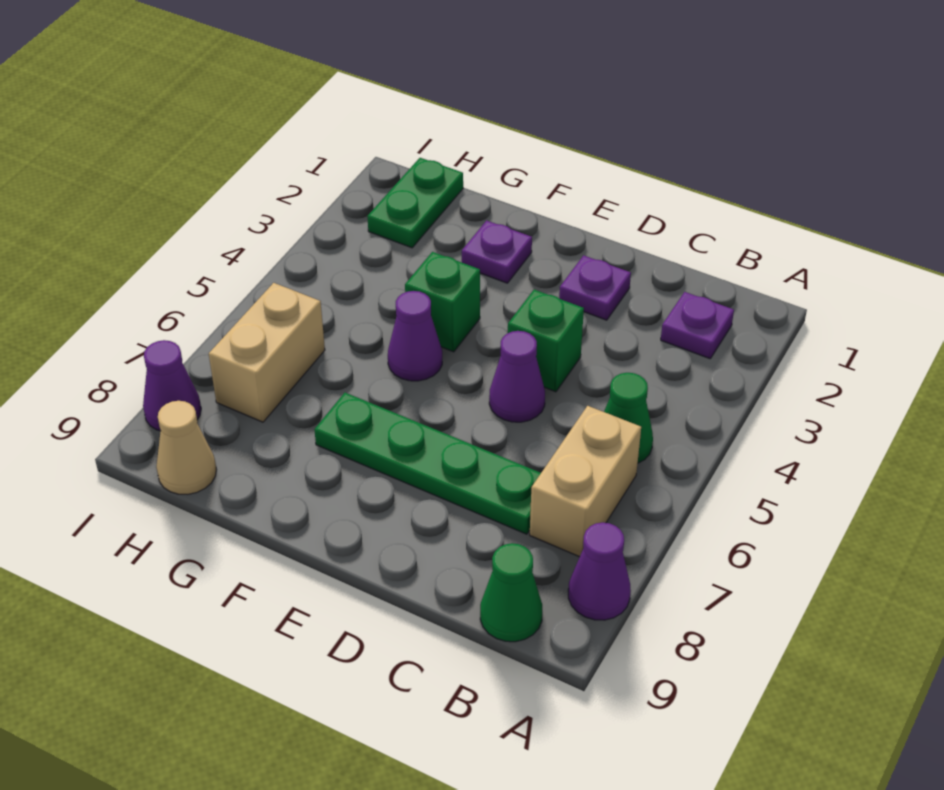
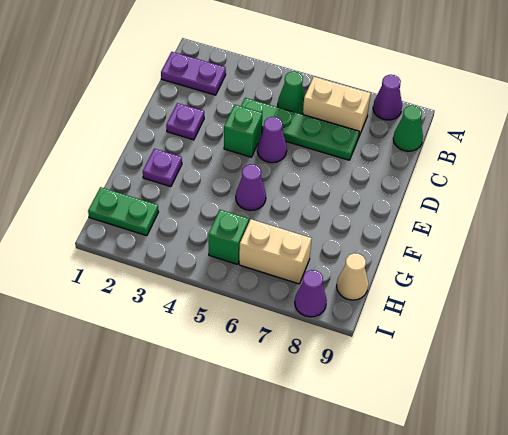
purple plate B2 level 1 -> purple plate B1:B2 level 1
green plate C7:F7 level 1 -> green plate C4:C7 level 1
green brick F4 level 1 -> green brick H5 level 1

